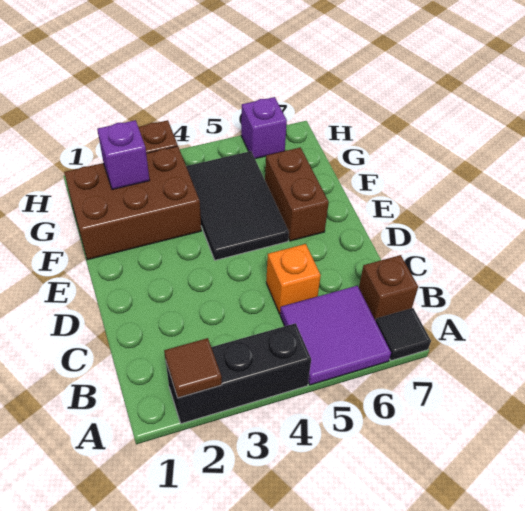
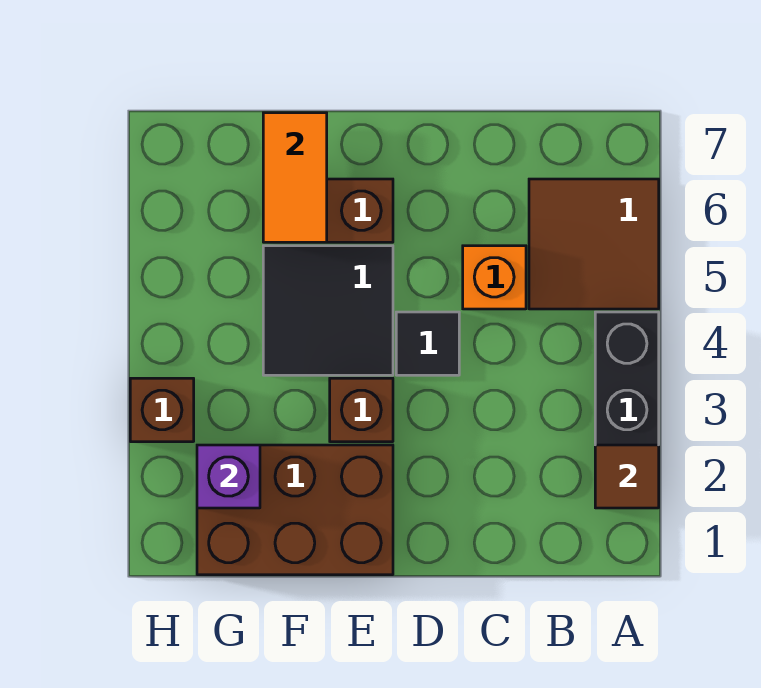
purple tile A5:B6 level 1 -> brown tile A5:B6 level 1
black tile A7 level 1 -> black tile D4 level 1
brown brick B7 level 1 -> brown brick E3 level 1
black tile E4:G5 level 1 -> black tile E4:F5 level 1
brown brick F1:G3 level 1 -> brown brick E1:G2 level 1
none -> orange tile F6:F7 level 2
purple brick H6 level 1 -> none

